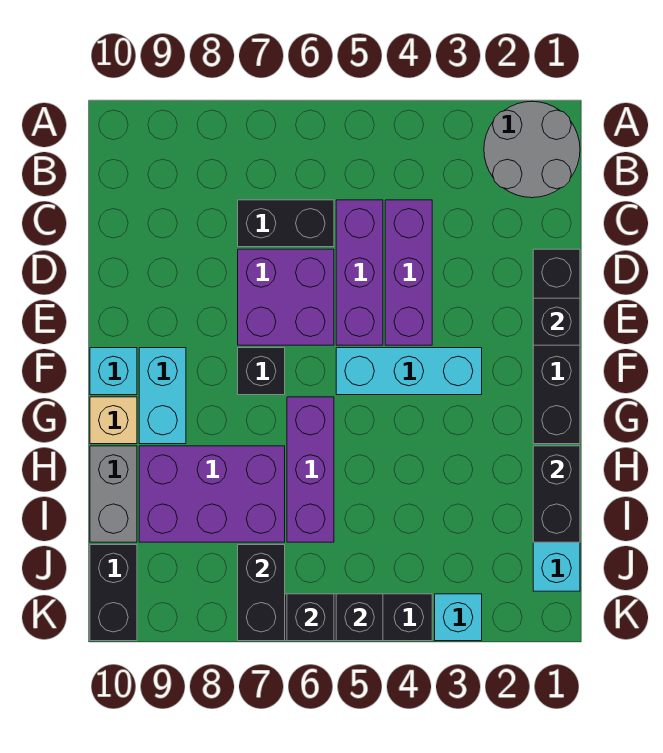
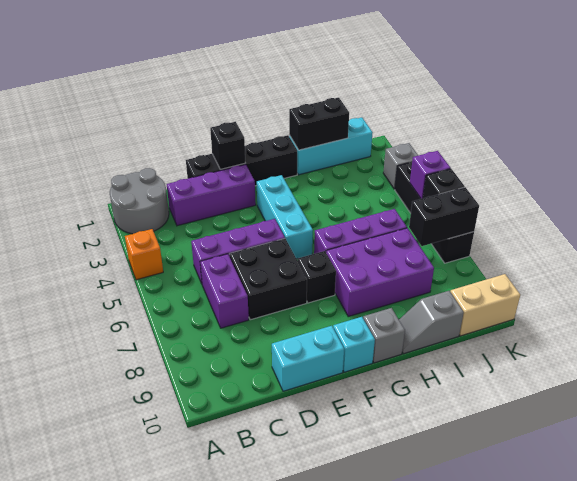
none -> orange brick A4 level 1
purple brick C4:E4 level 1 -> purple brick C2:E2 level 1
black brick C6:C7 level 1 -> purple brick C6:C7 level 1
purple brick D6:E7 level 1 -> black brick D6:E7 level 1
cyan brick F9:G9 level 1 -> cyan brick D10:E10 level 1
tan brick G10 level 1 -> grey brick G10 level 1
purple brick H7:I9 level 1 -> purple brick G7:I8 level 1
grey brick H10:I10 level 1 -> grey slope H10:I10 level 1 top I
black brick J10:K10 level 1 -> tan brick J10:K10 level 1
cyan brick K3 level 1 -> grey brick K3 level 1
black brick K5 level 2 -> purple brick K5 level 2

